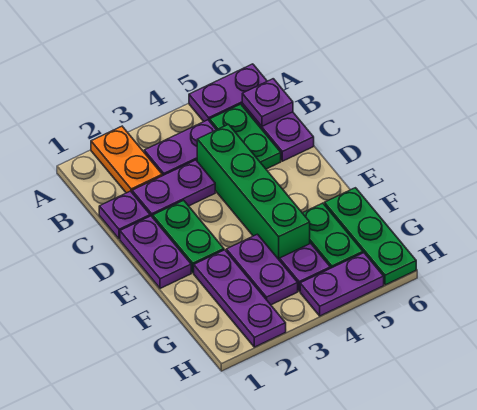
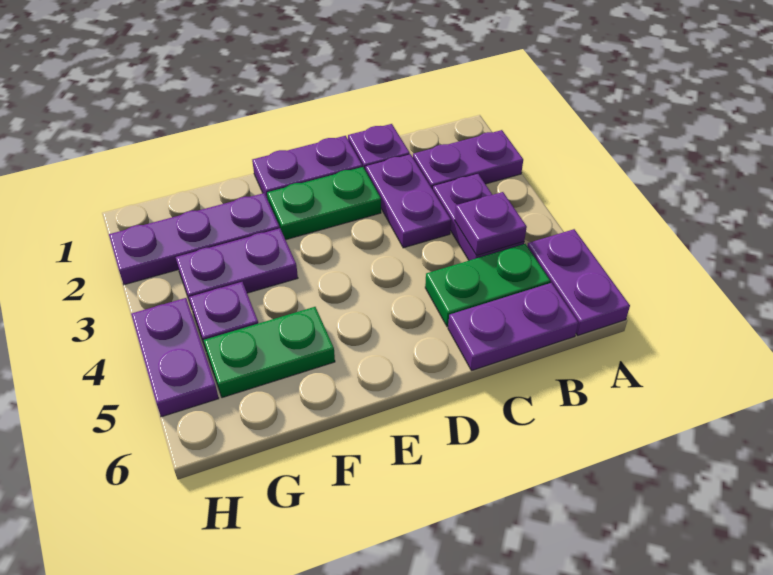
orange plate A2:B2 level 1 -> purple plate A2:B2 level 1
purple plate B6 level 2 -> purple plate B4 level 2
green brick C4:F4 level 1 -> none
green plate F6:H6 level 1 -> none

